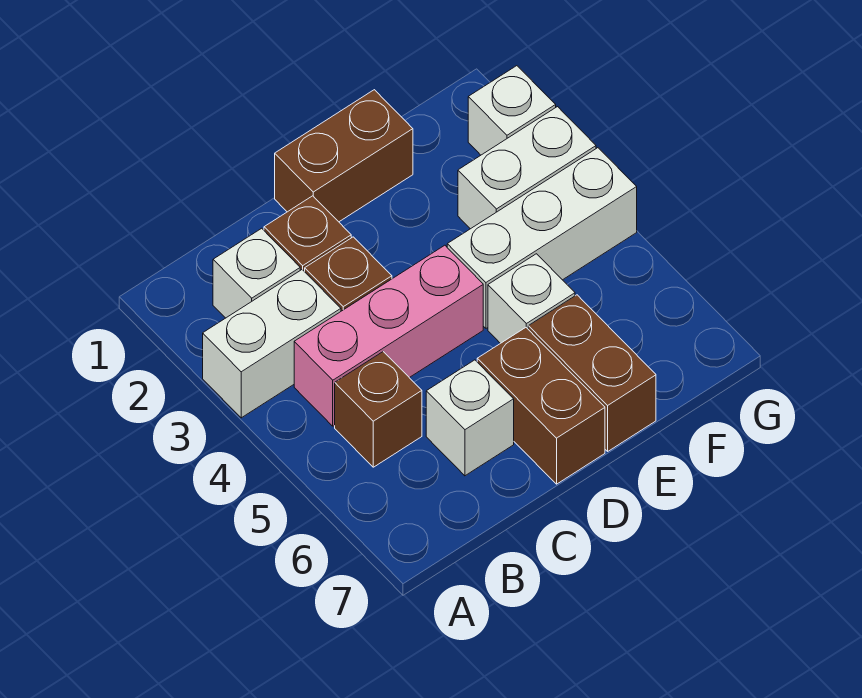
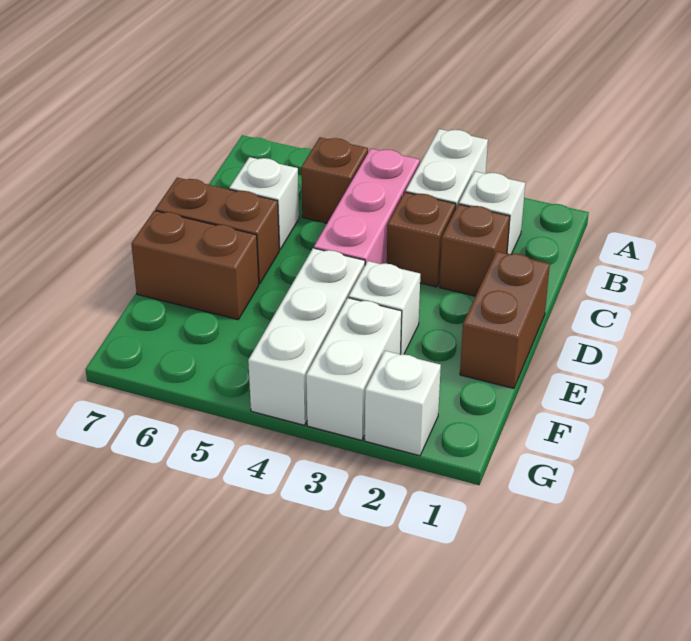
white brick E5 level 1 -> white brick E3 level 1

